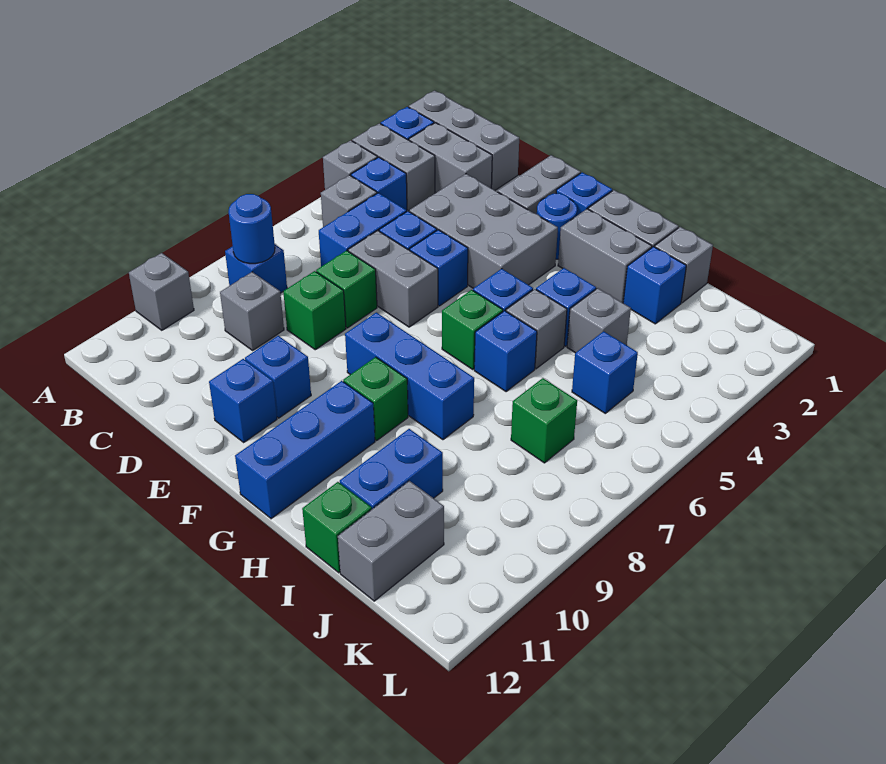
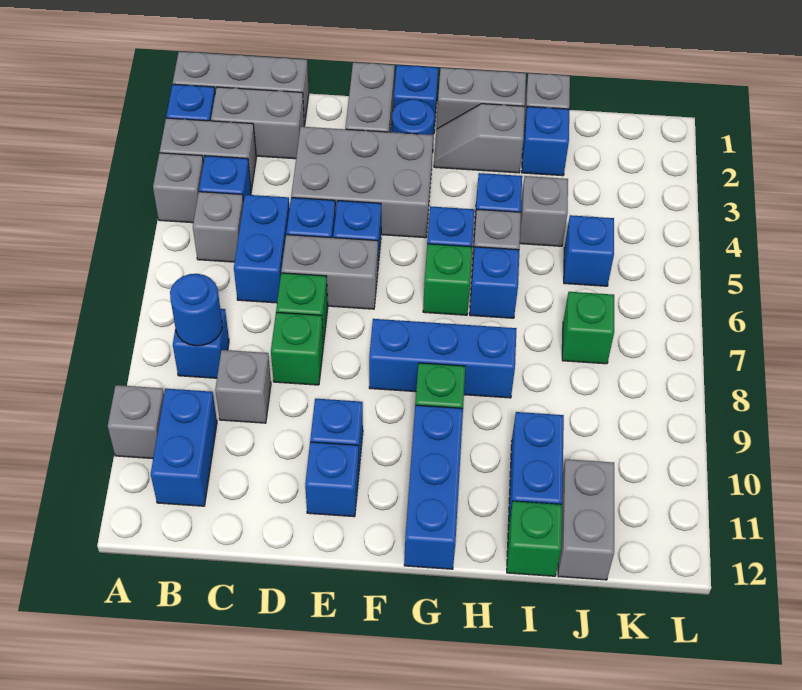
none -> blue brick B10:B11 level 1
grey brick G2:H2 level 1 -> grey slope G2:H2 level 1 top H

